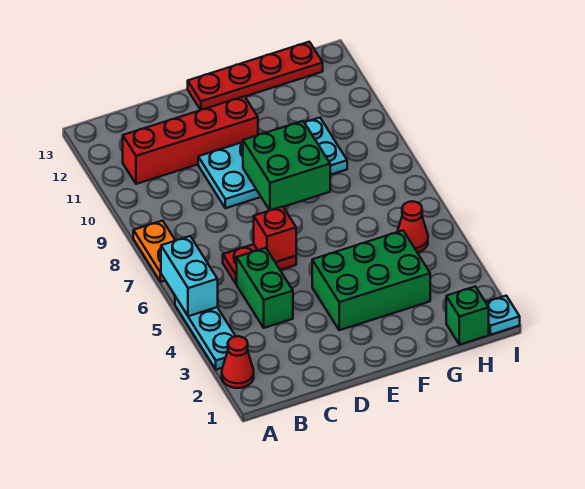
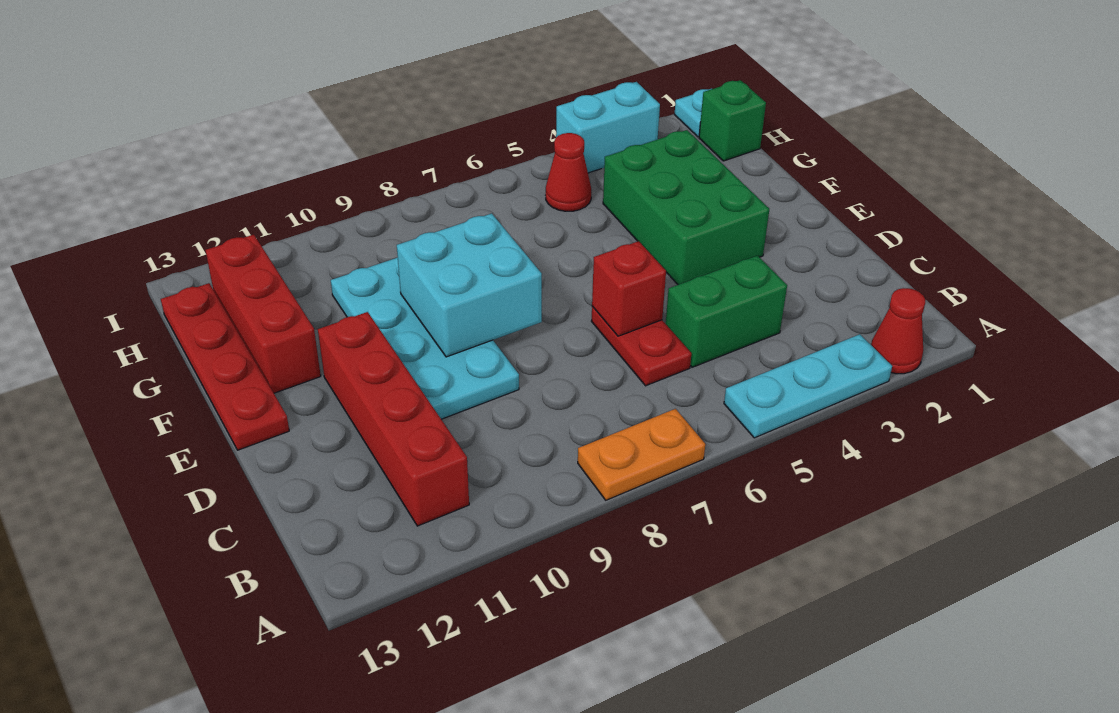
cyan brick A5:A6 level 2 -> cyan brick I3:I4 level 1
green brick E8:F9 level 2 -> cyan brick E8:F9 level 2
none -> red brick F12:H12 level 1

